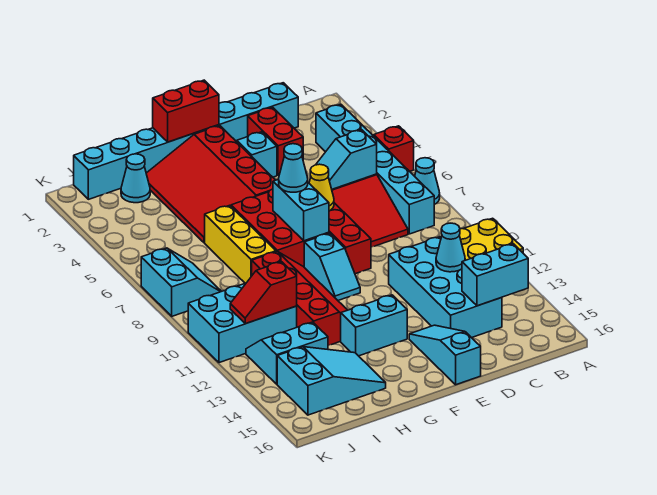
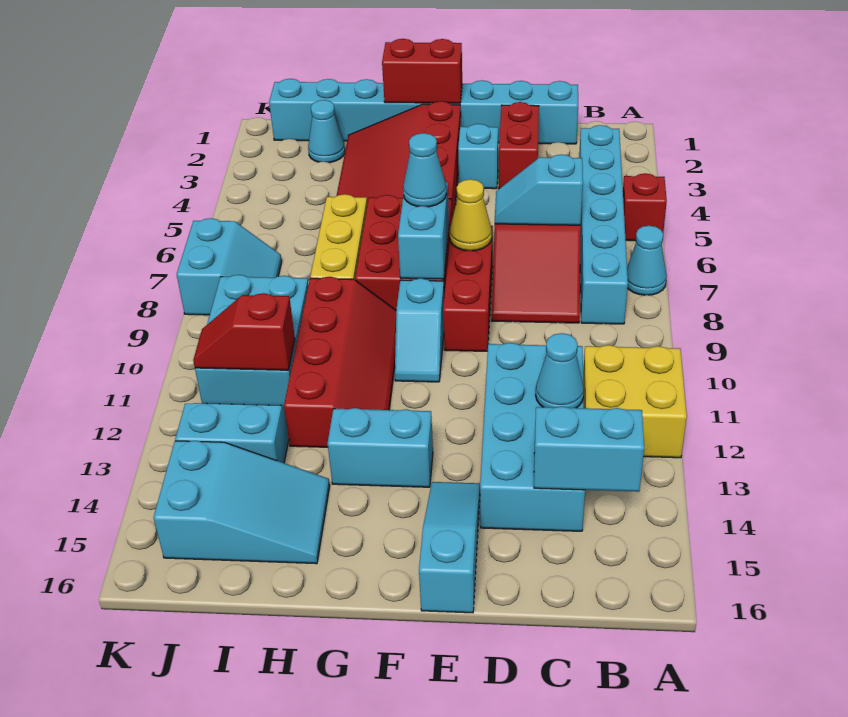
cyan brick I10:K11 level 1 -> cyan brick I9:J11 level 1

